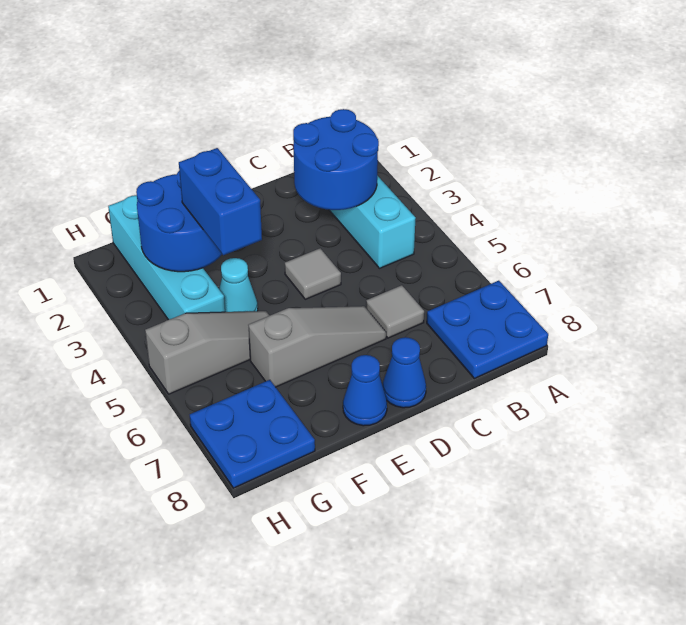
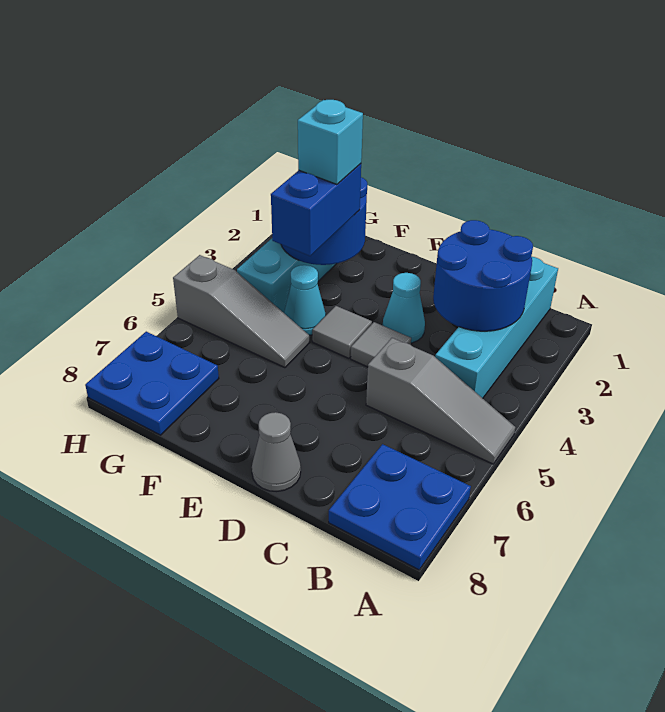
grey tile C6 level 1 -> grey tile E4 level 1
none -> cyan cone D3 level 1
grey slope D6:F6 level 1 top F -> grey slope A5:C5 level 1 top C
blue cone D8 level 1 -> grey cone D8 level 1
blue cone E8 level 1 -> none
none -> cyan brick F3 level 4

